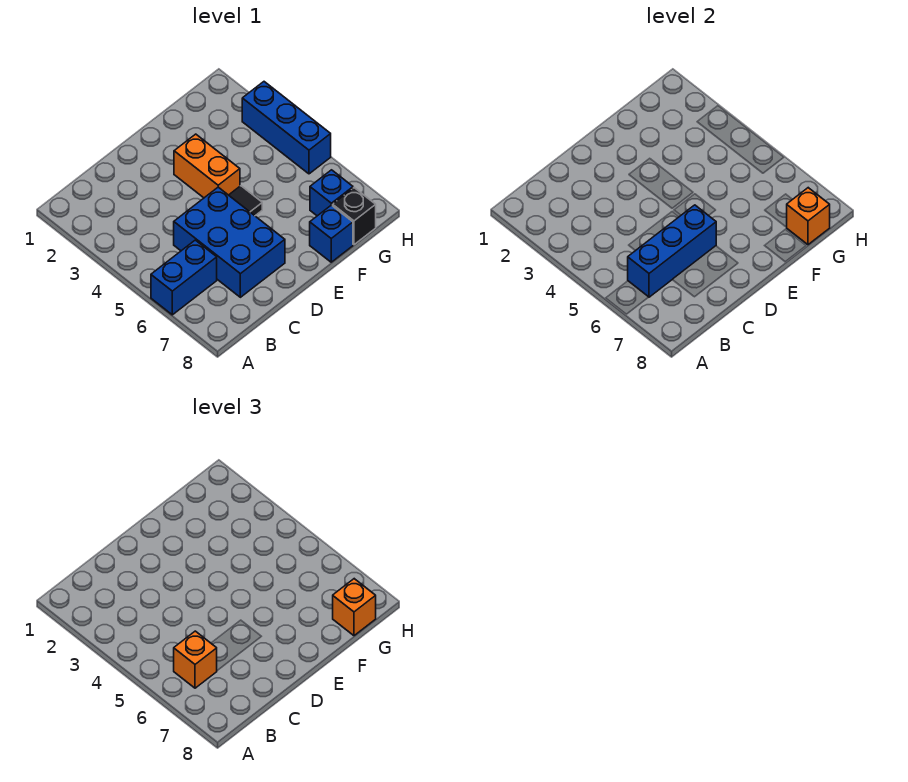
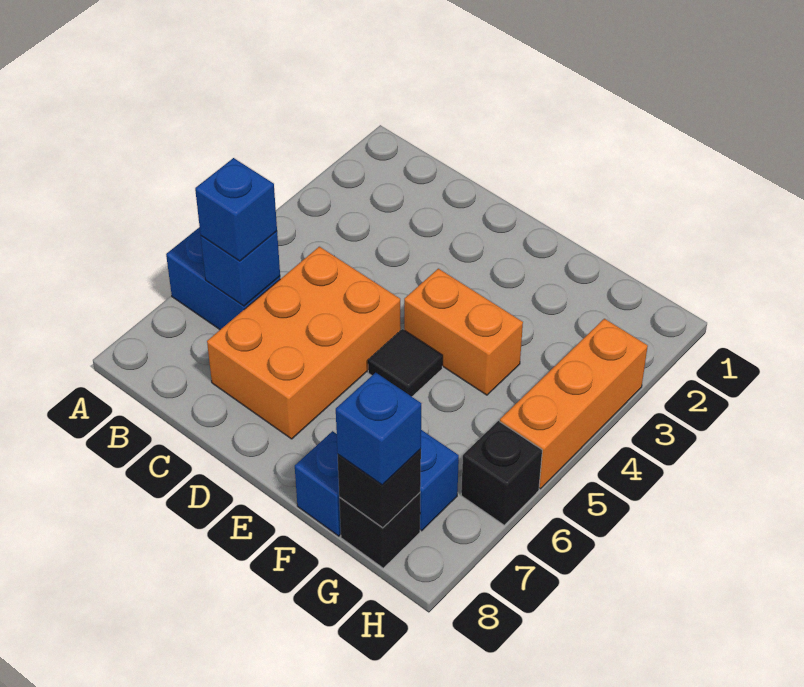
blue brick B6:D6 level 2 -> blue brick B6 level 2
orange brick B6 level 3 -> blue brick B6 level 3
blue brick C5:D7 level 1 -> orange brick C5:D7 level 1
orange brick E3:E4 level 1 -> orange brick E4:F4 level 1
orange brick G8 level 2 -> black brick G8 level 2
orange brick G8 level 3 -> blue brick G8 level 3
blue brick H3:H5 level 1 -> orange brick H3:H5 level 1
none -> black brick H6 level 1

